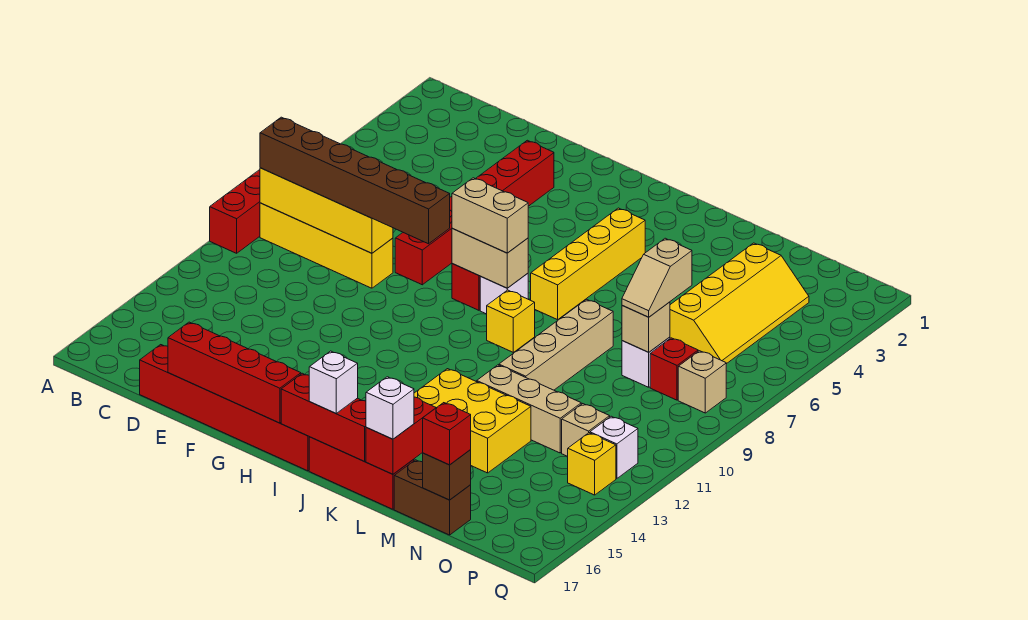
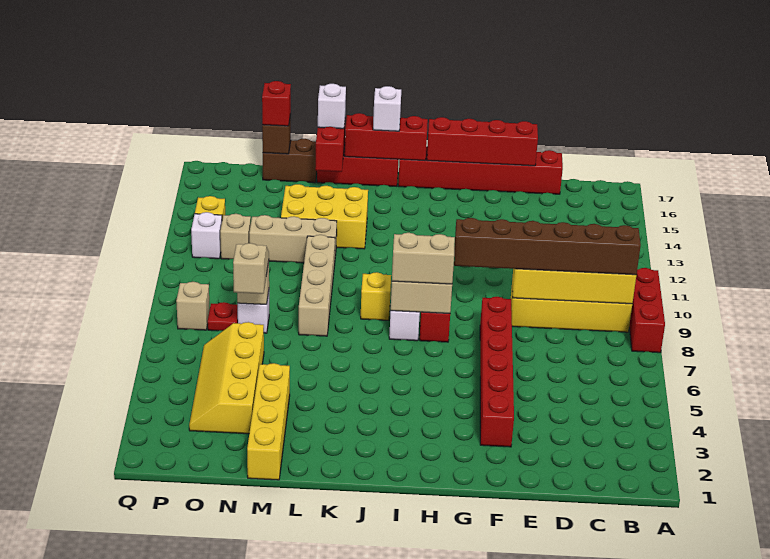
yellow brick J4:J7 level 1 -> yellow brick M1:M4 level 1
red brick O8 level 1 -> red plate O8 level 1

